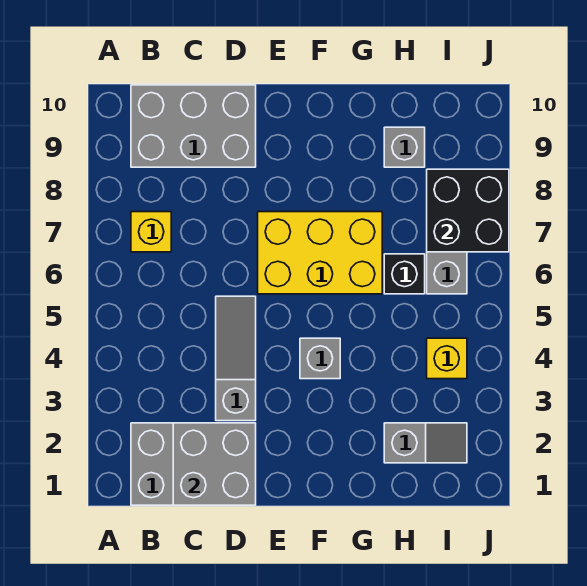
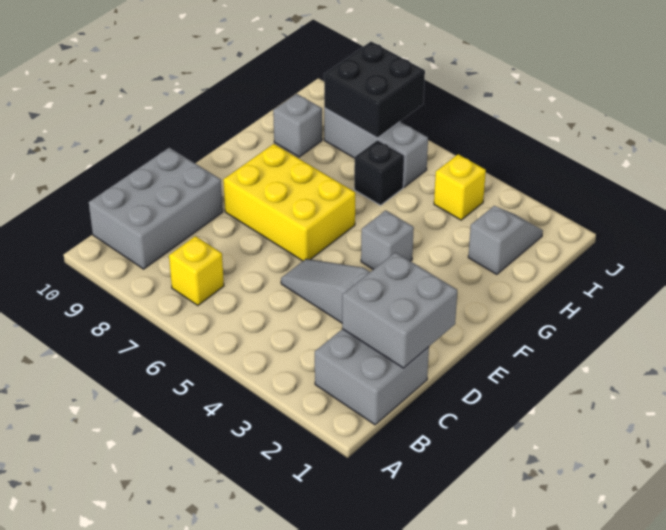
yellow brick E6:G7 level 1 -> yellow brick E6:F8 level 1

